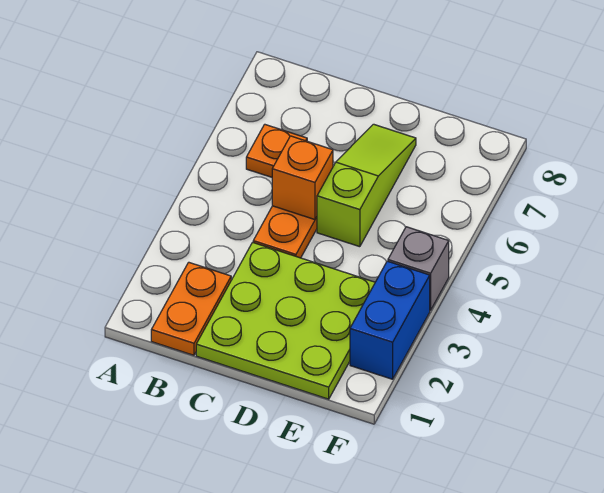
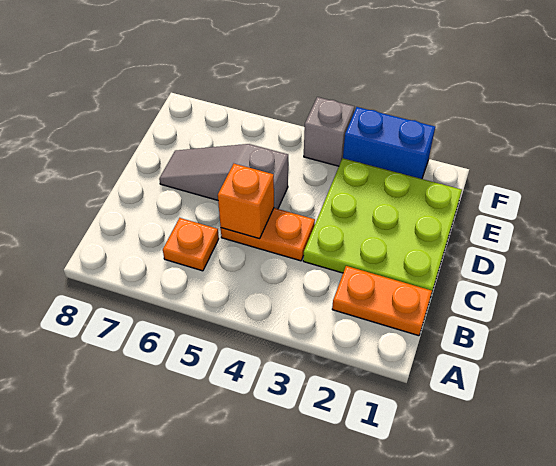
lime slope D5:D7 level 1 top 5 -> grey slope D5:D7 level 1 top 5

